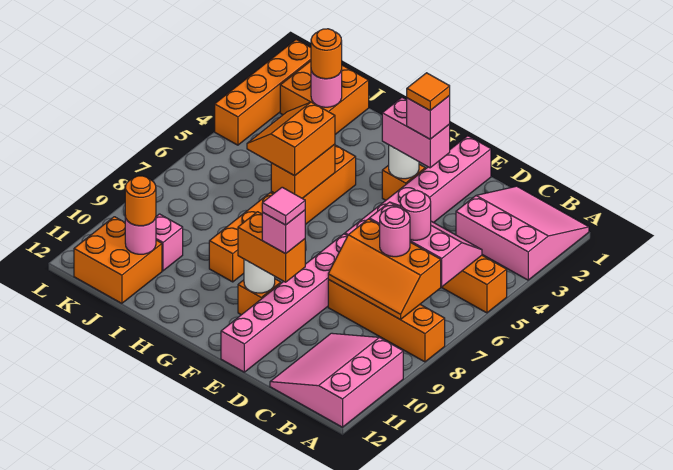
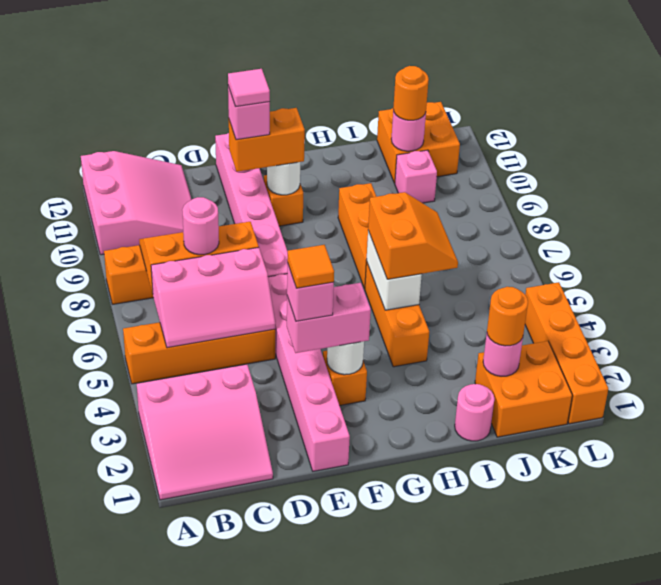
pink round brick C6 level 3 -> pink round brick I1 level 1
orange brick H5:H6 level 2 -> white brick H5:H6 level 2

